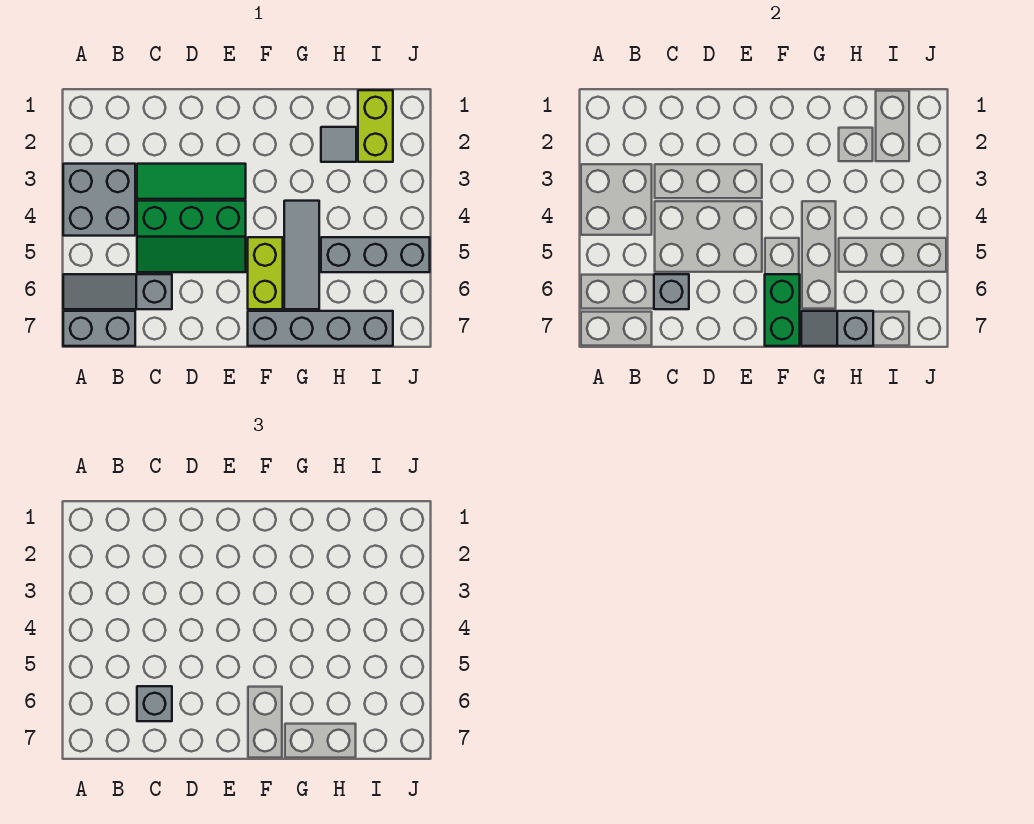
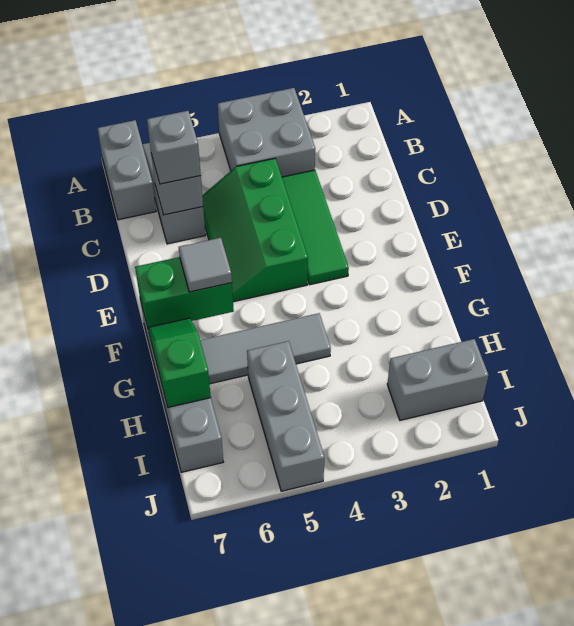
lime brick F5:F6 level 1 -> none
grey slope G7:H7 level 2 top H -> green slope G7:H7 level 2 top H
grey tile H2 level 1 -> grey tile F6 level 3
lime brick I1:I2 level 1 -> grey brick I1:I2 level 1

